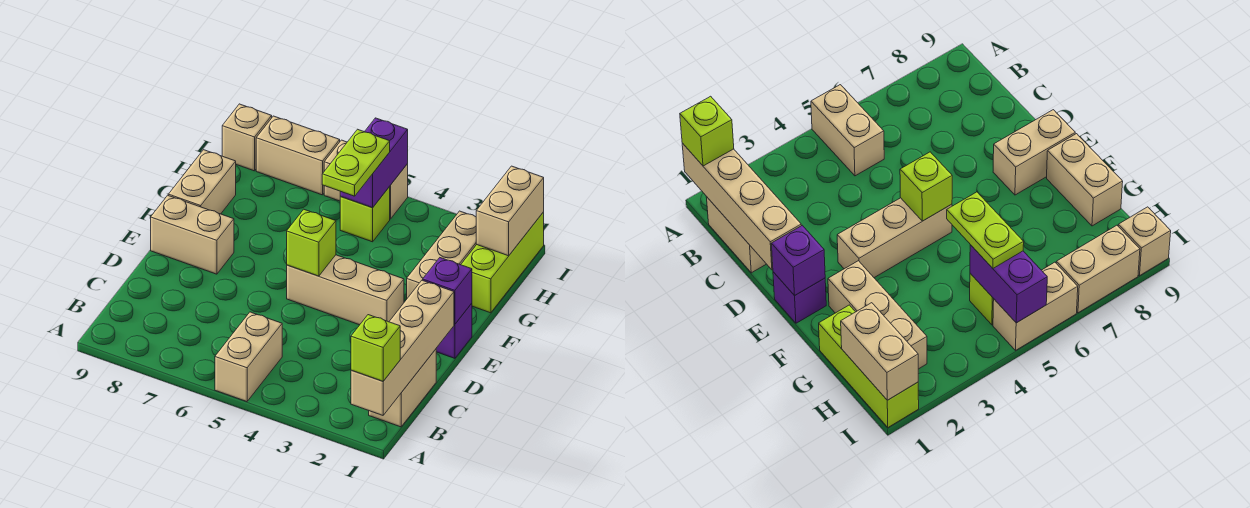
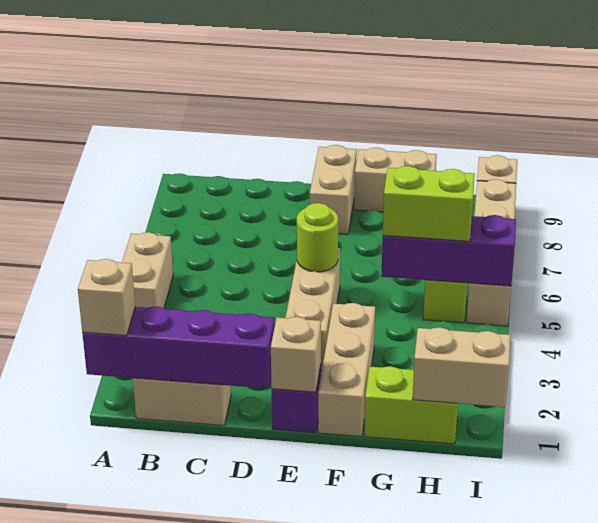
tan brick A1:D1 level 2 -> purple brick A1:D1 level 2
lime brick A1 level 3 -> tan brick A1 level 3
tan brick A5:B5 level 1 -> tan brick A4:A5 level 1
purple brick E1 level 2 -> tan brick E1 level 2
lime brick E5 level 2 -> lime round brick E5 level 2
tan brick F2:H2 level 1 -> tan brick F1:F3 level 1
lime brick G1:I1 level 1 -> lime brick G1:H1 level 1
lime plate G5:H5 level 3 -> lime brick G5:H5 level 3
purple brick H5:I5 level 2 -> purple brick G5:I5 level 2

